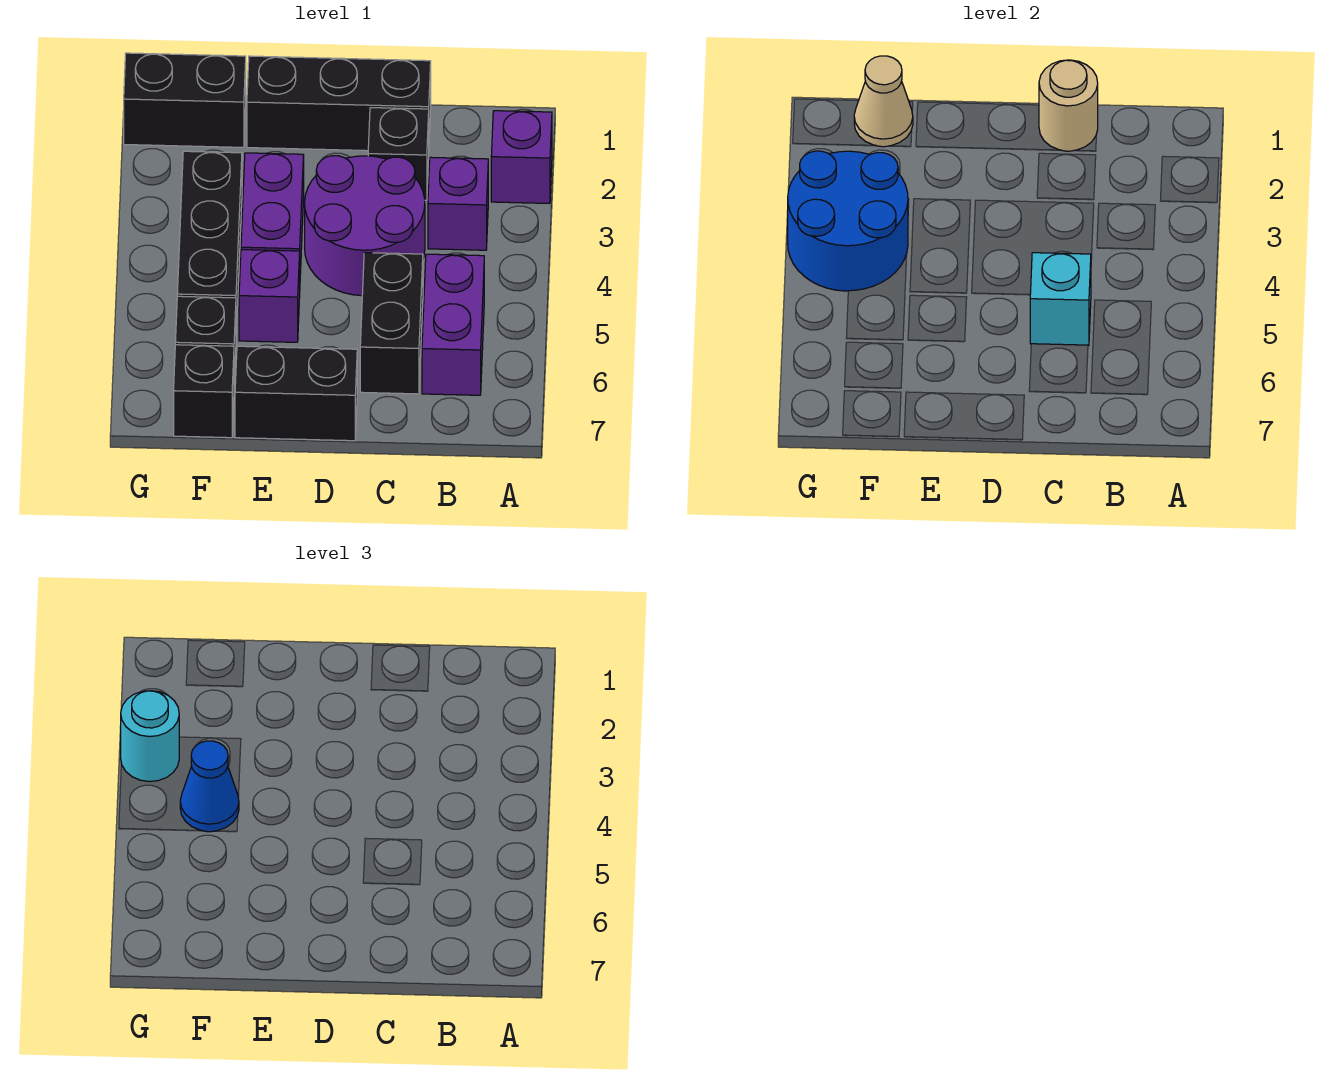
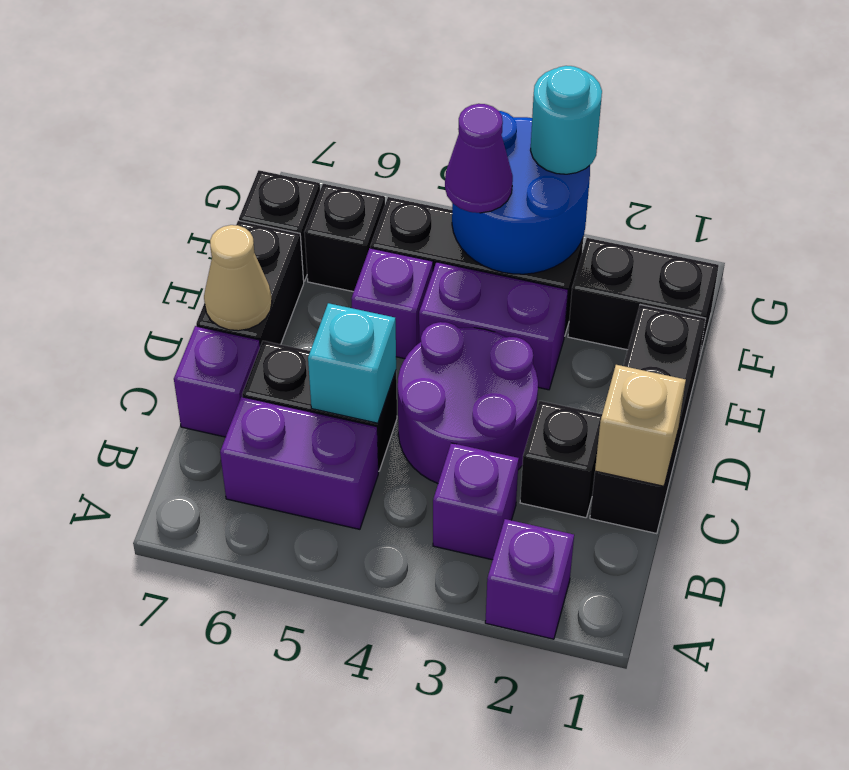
tan round brick C1 level 2 -> tan brick C1 level 2
none -> purple brick C7 level 1
black brick F1:G1 level 1 -> black brick F1:F2 level 1
tan cone F1 level 2 -> tan cone D7 level 2
blue cone F4 level 3 -> purple cone F4 level 3

